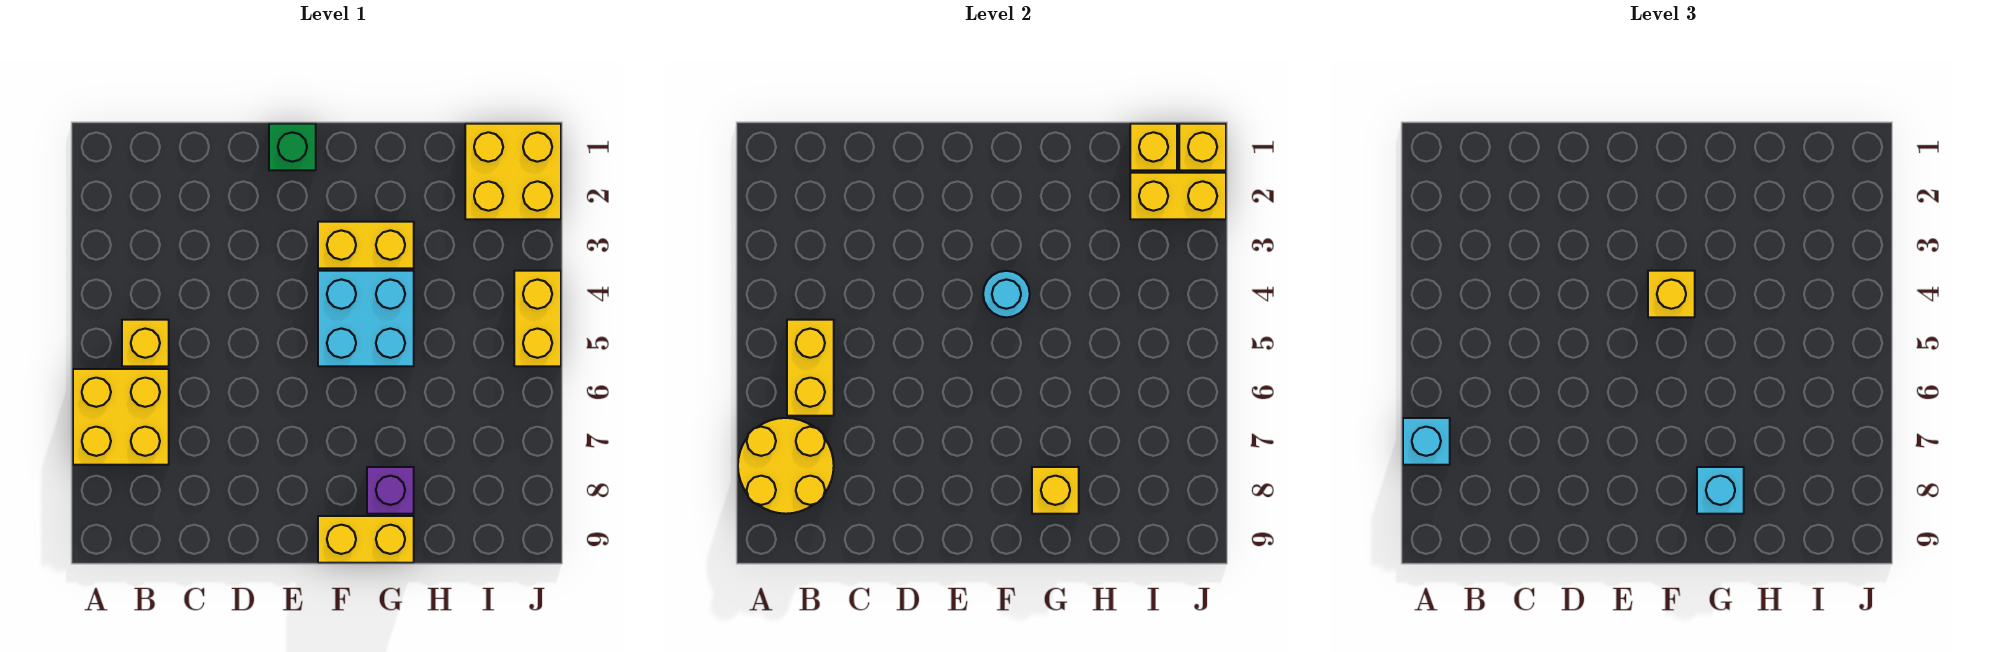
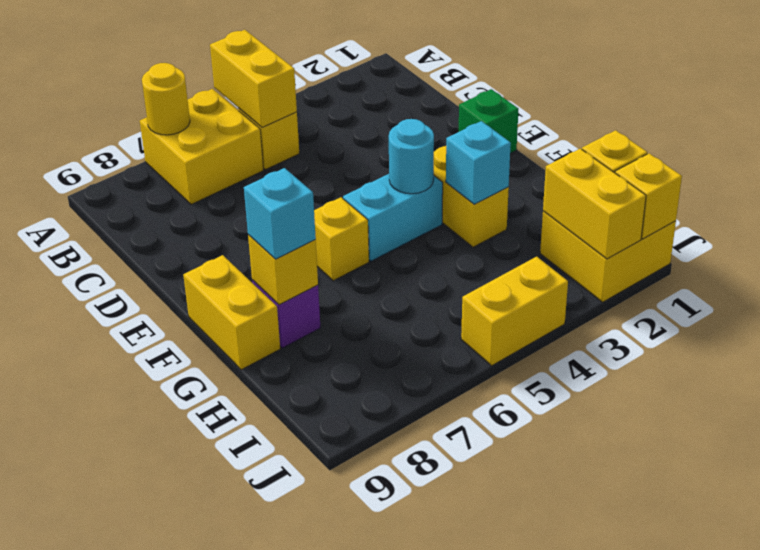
yellow round brick A7:B8 level 2 -> yellow round brick A7 level 2
cyan brick A7 level 3 -> cyan brick G3 level 2
yellow brick B5:B6 level 2 -> yellow brick A5:B5 level 2
cyan brick F4:G5 level 1 -> cyan brick F4:F5 level 1
yellow brick F4 level 3 -> yellow brick F6 level 1

